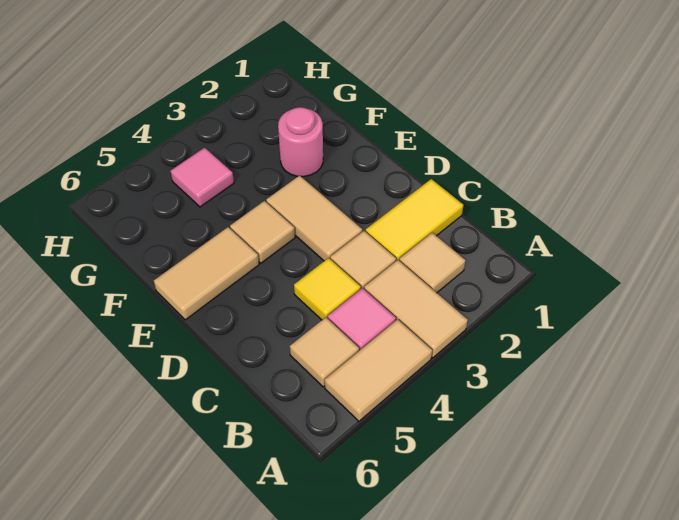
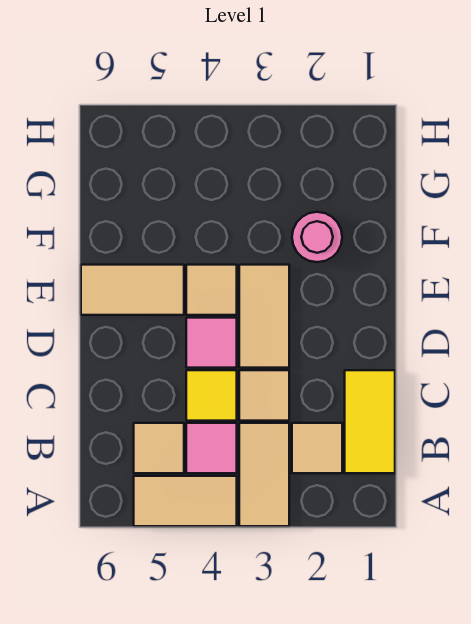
yellow tile C1:C2 level 1 -> yellow tile B1:C1 level 1
pink tile G4 level 1 -> pink tile D4 level 1

